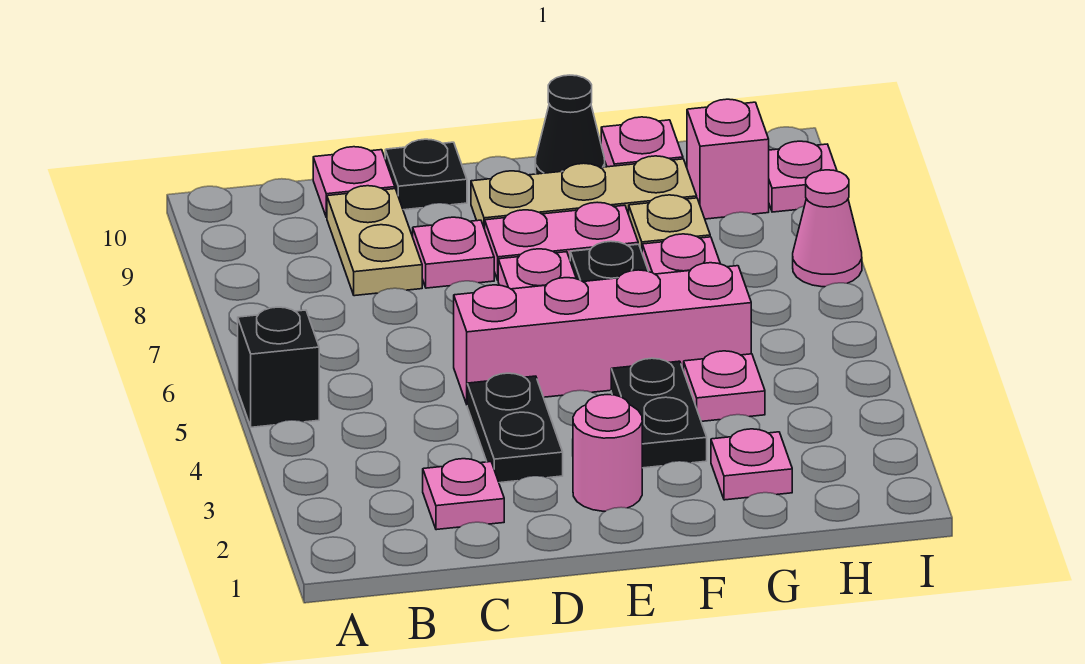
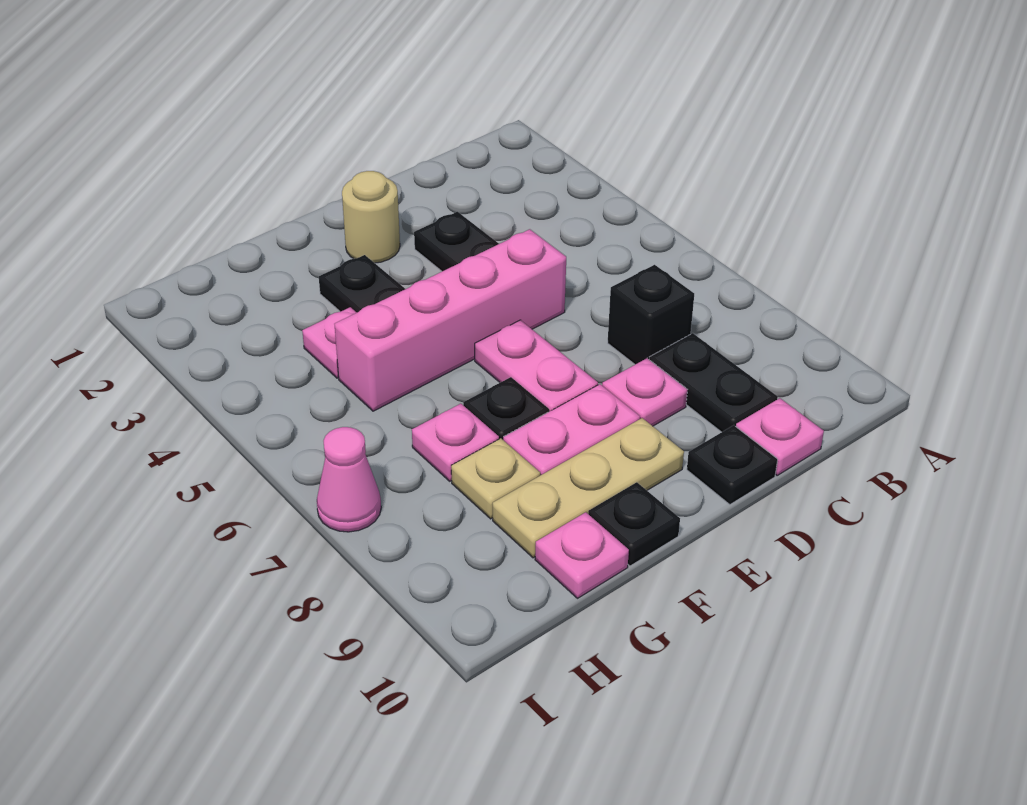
black brick A5 level 1 -> black brick C7 level 1
pink plate C2 level 1 -> none
tan plate C8:C9 level 1 -> black plate C8:C9 level 1
pink round brick E2 level 1 -> tan round brick E2 level 1
black cone F10 level 1 -> black plate F10 level 1
pink plate G2 level 1 -> none
pink brick H9 level 1 -> none
pink plate I9 level 1 -> none

